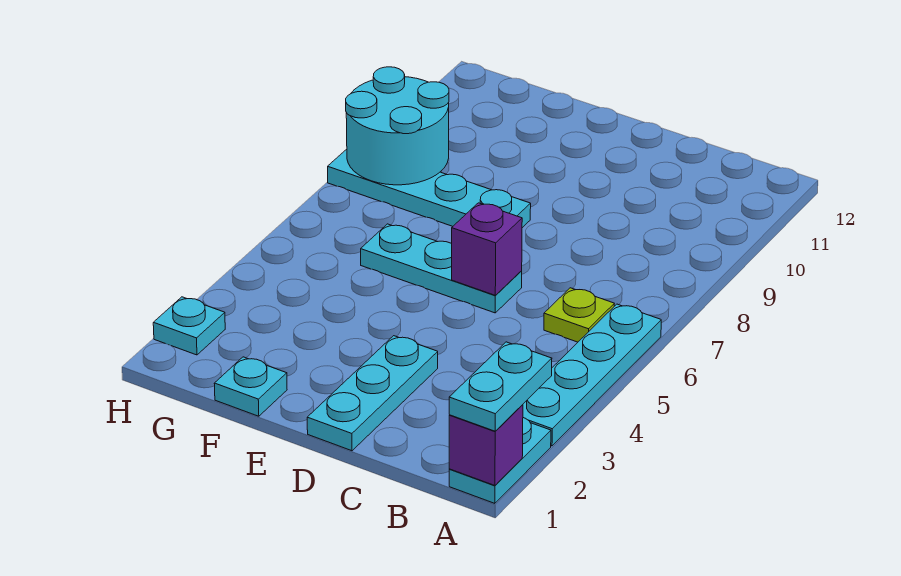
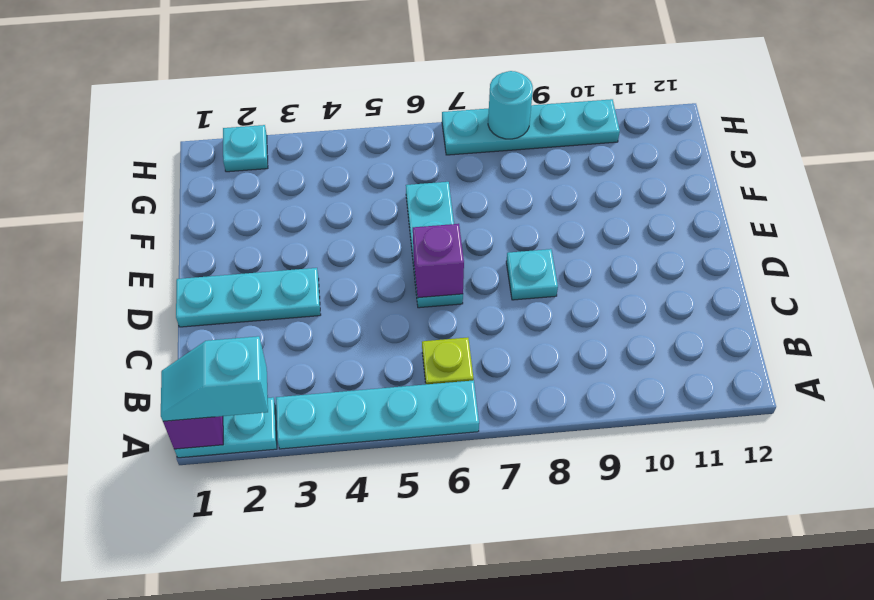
cyan plate A1:A2 level 3 -> cyan slope A1:A2 level 3 top 2
cyan plate E8:H8 level 1 -> cyan plate H7:H10 level 1
cyan plate F1 level 1 -> cyan plate D8 level 1
cyan round brick G8:H9 level 2 -> cyan round brick H8 level 2

